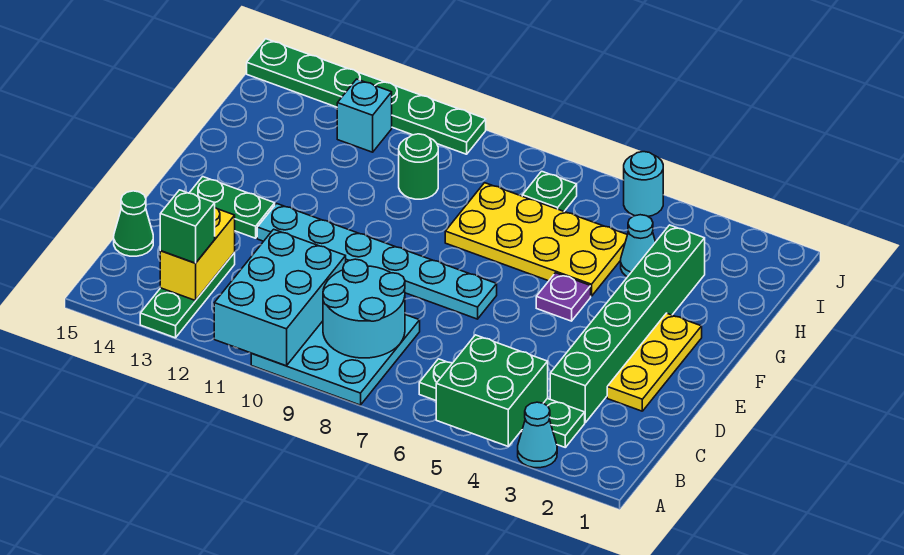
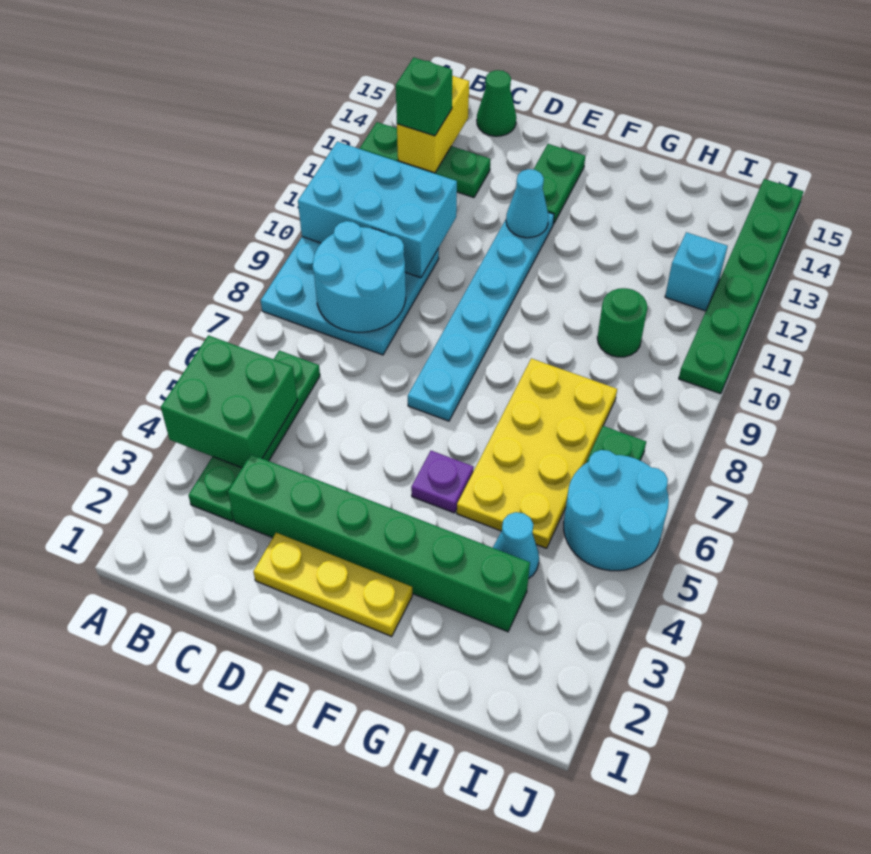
cyan cone A3 level 1 -> cyan cone E12 level 2
yellow brick B13:C13 level 2 -> yellow brick B13:B14 level 2
cyan round brick J5 level 1 -> cyan round brick I5:J6 level 1

